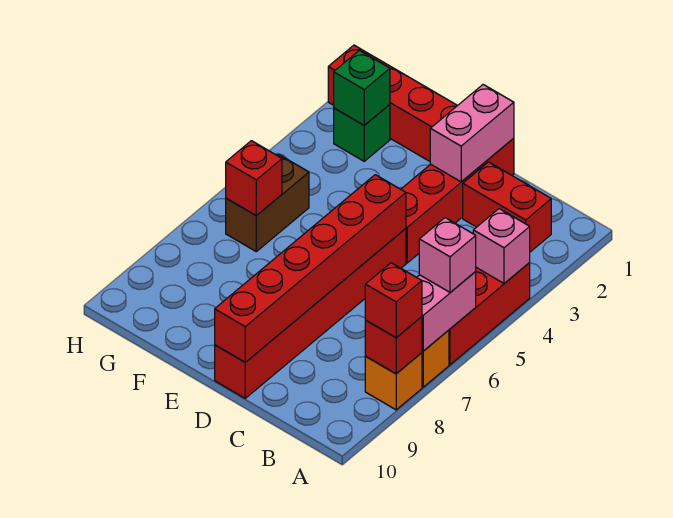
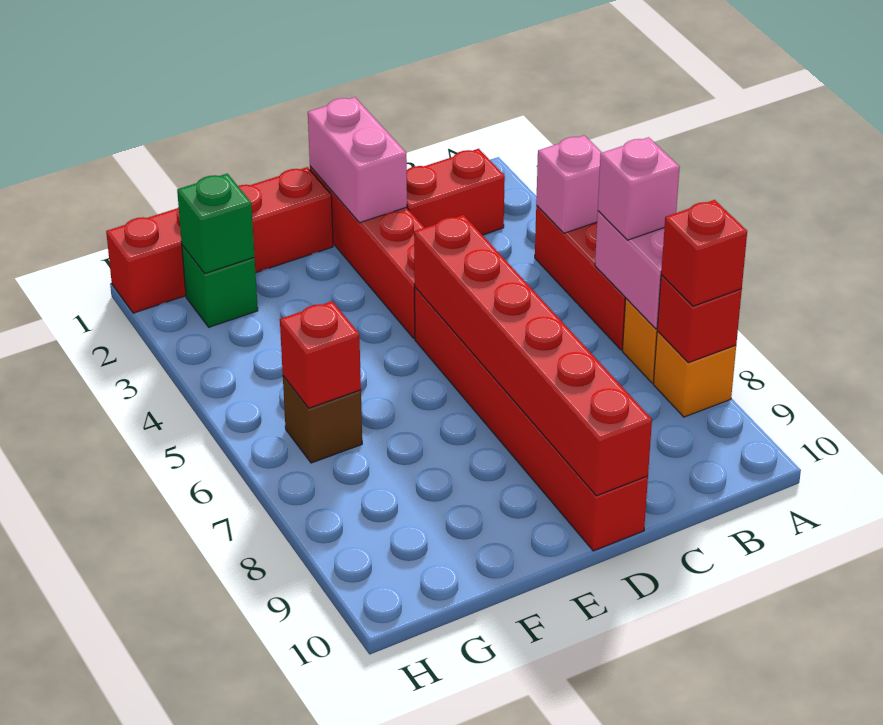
brown brick G5:G6 level 1 -> brown brick G6 level 1

